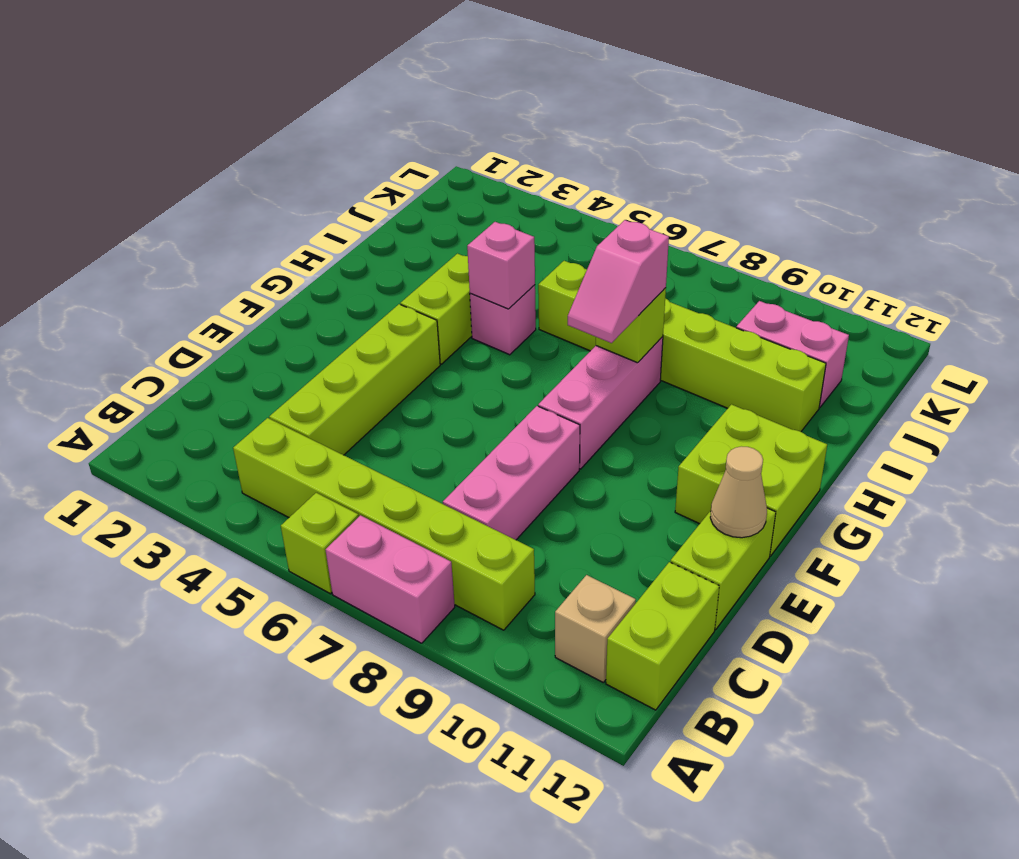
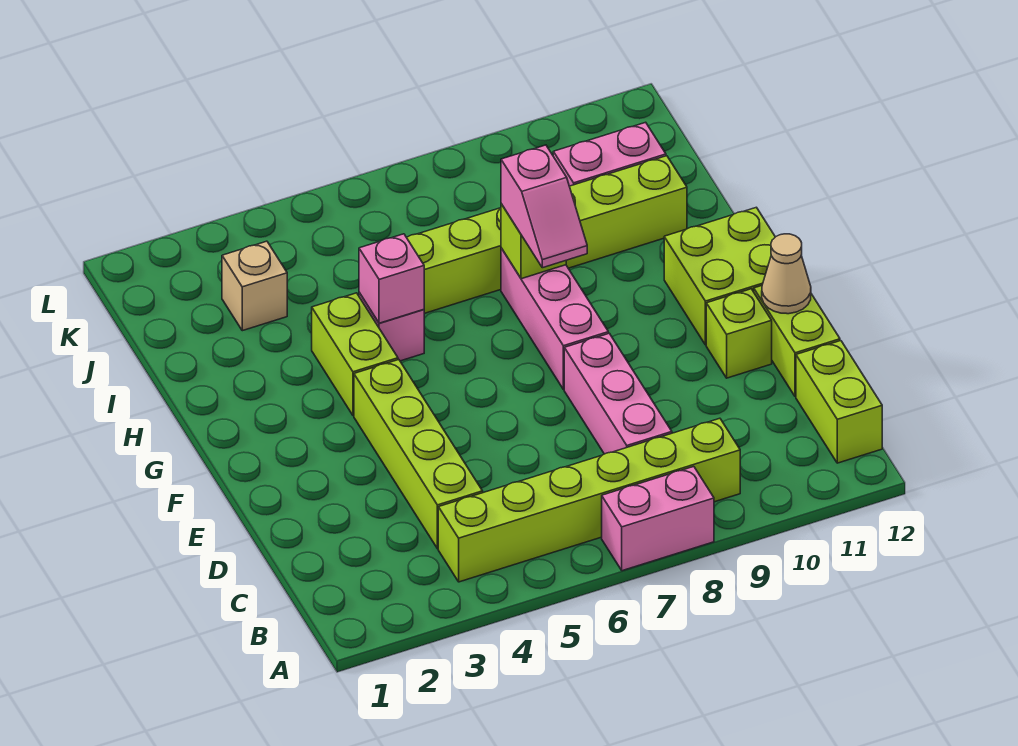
lime brick A6 level 1 -> lime brick E11 level 1
tan brick B11 level 1 -> tan brick J3 level 1

